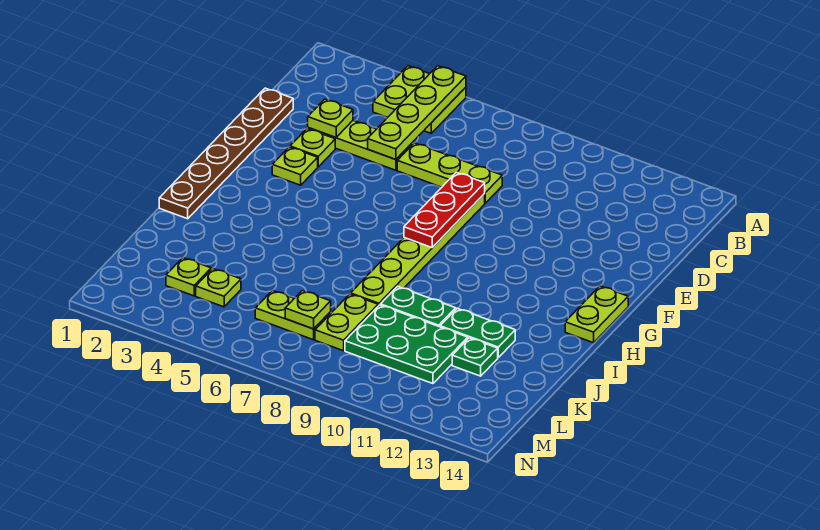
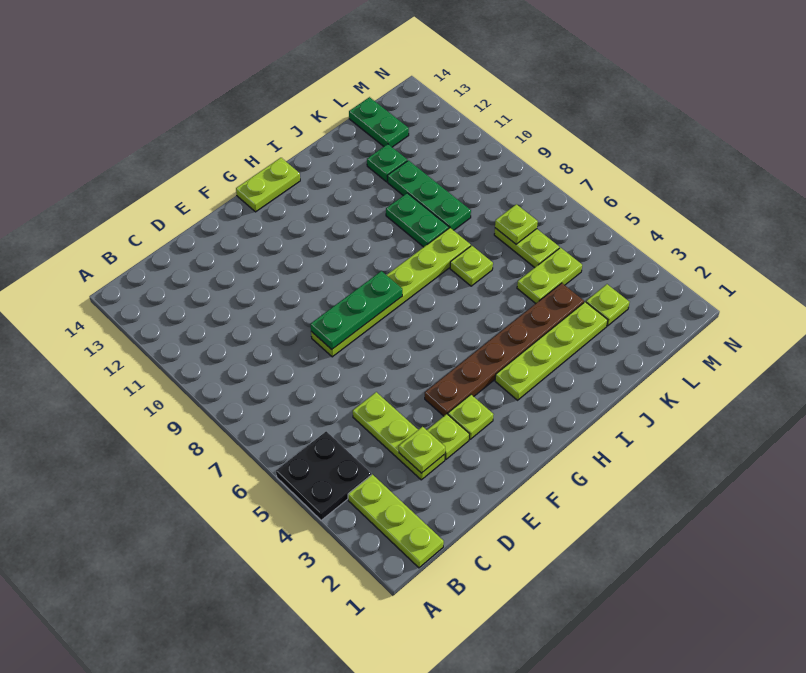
lime plate A4:B5 level 1 -> black plate A4:B5 level 1
lime plate A5:D5 level 2 -> lime plate H3:K3 level 1
brown plate D1:I1 level 1 -> brown plate F4:K4 level 1
lime plate D6:D8 level 1 -> lime plate B1:B3 level 1
red plate E8:G8 level 2 -> green plate E8:G8 level 2
green plate J11:J12 level 1 -> green plate L13:L14 level 1
lime plate K8:L8 level 1 -> lime plate K5:L5 level 1
green plate K9:L11 level 1 -> green plate K9:K11 level 1
lime plate L4 level 1 -> lime plate J7 level 1

